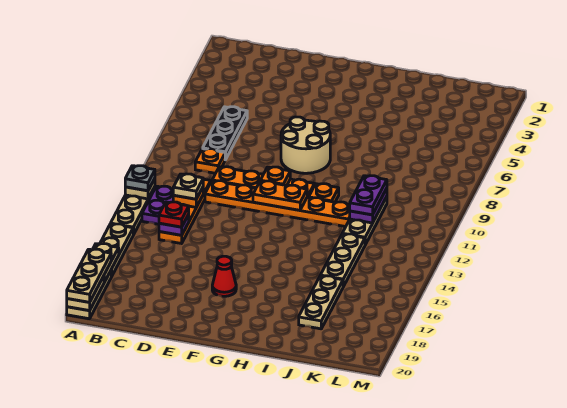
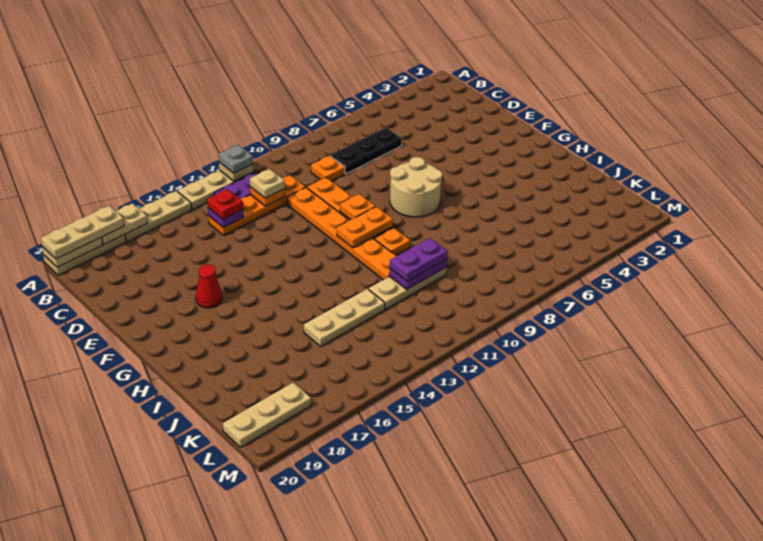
orange plate F11:G11 level 2 -> orange plate G10:G11 level 2
tan plate J16:J18 level 1 -> tan plate L18:L20 level 1

